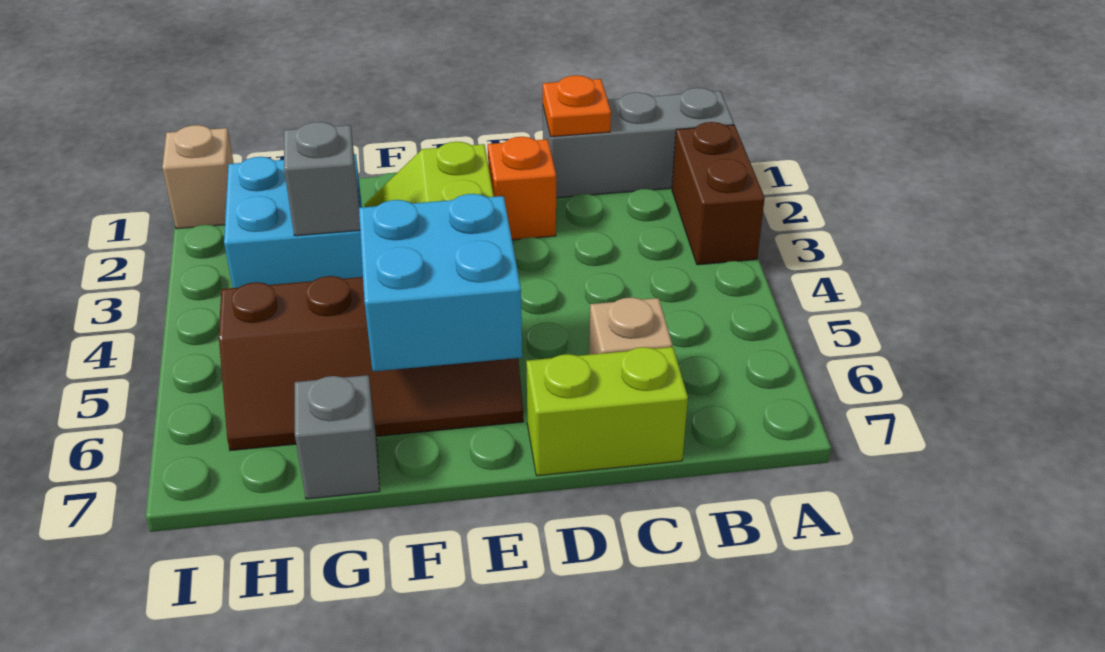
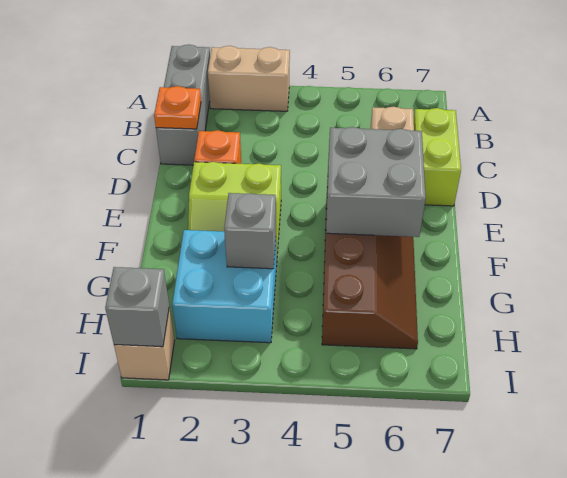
brown brick A2:A3 level 1 -> tan brick A2:A3 level 1
cyan brick E5:F6 level 2 -> grey brick E5:F6 level 2
grey brick G7 level 1 -> grey brick I1 level 2

